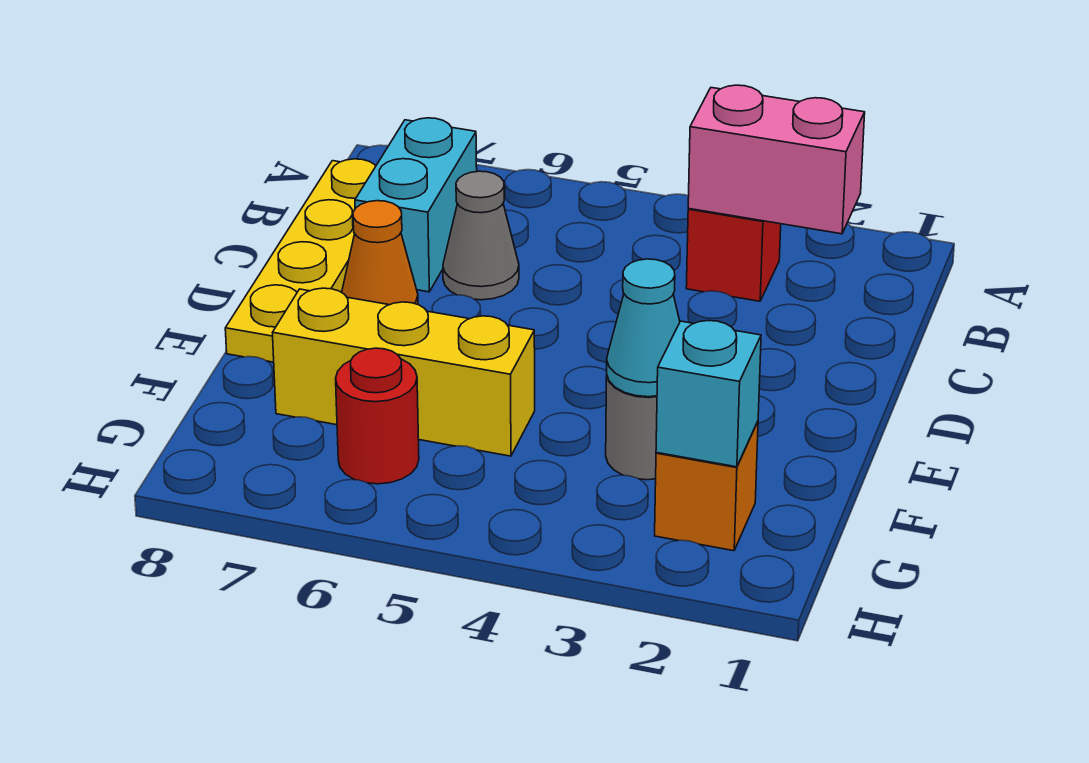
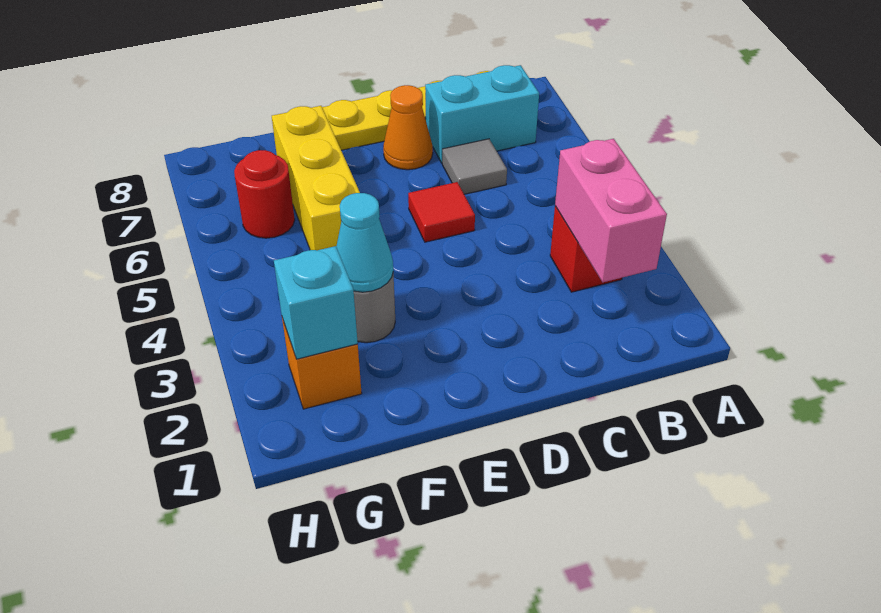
grey cone C6 level 1 -> grey tile C6 level 1
none -> red tile D5 level 1

